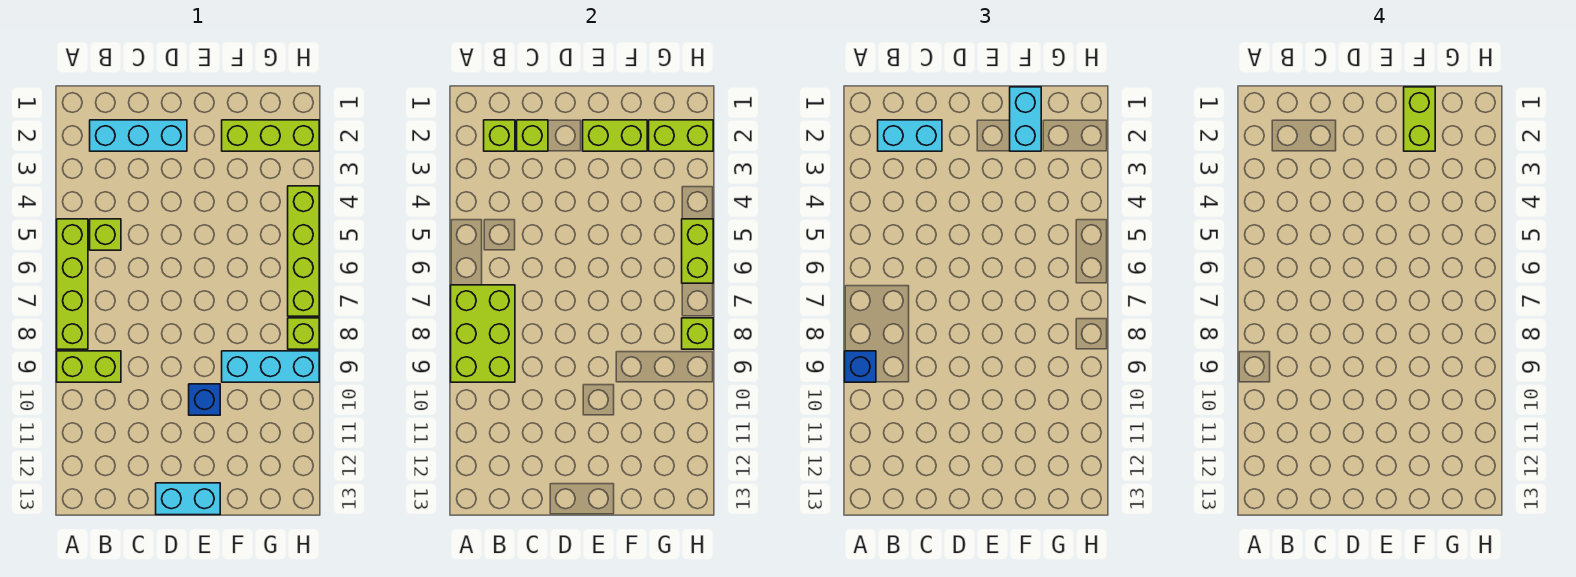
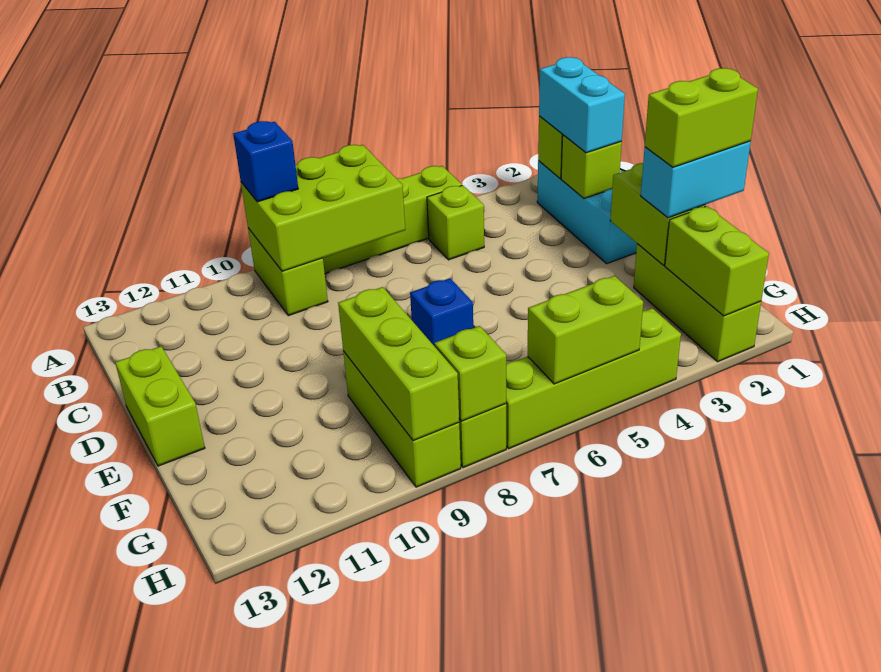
cyan brick D13:E13 level 1 -> lime brick D13:E13 level 1
blue brick E10 level 1 -> blue brick E7 level 1
cyan brick F9:H9 level 1 -> lime brick F9:H9 level 1
none -> lime brick F9:H9 level 2

